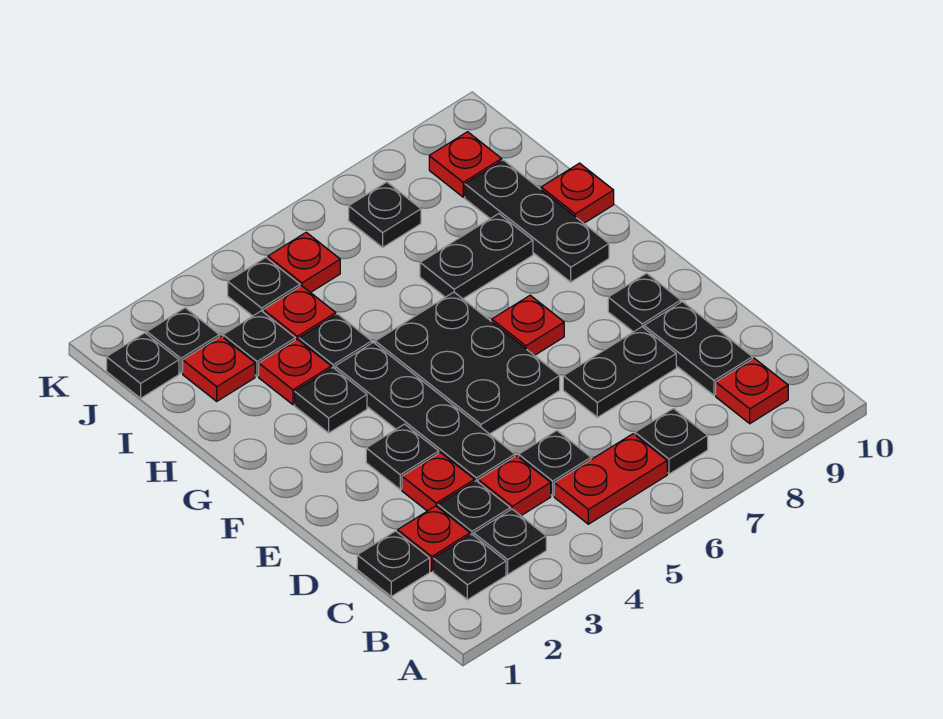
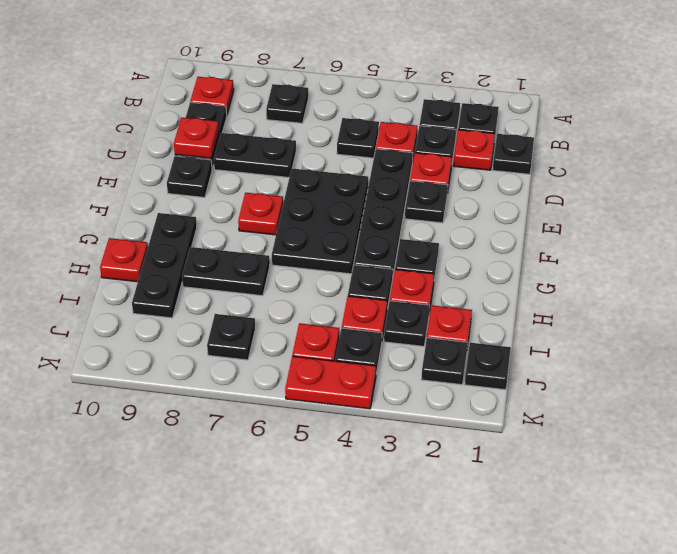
red plate B5:B6 level 1 -> red plate K4:K5 level 1
red plate J9 level 1 -> red plate D9 level 2

